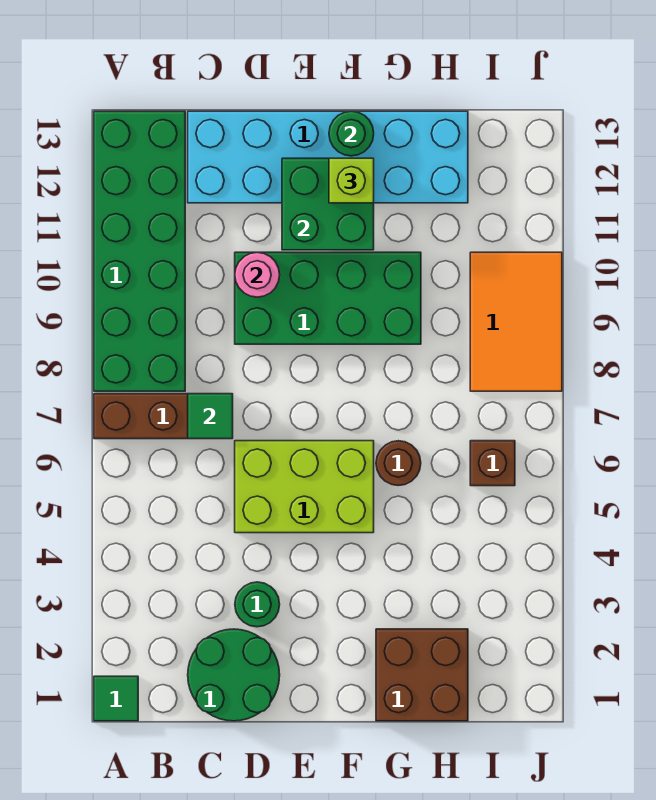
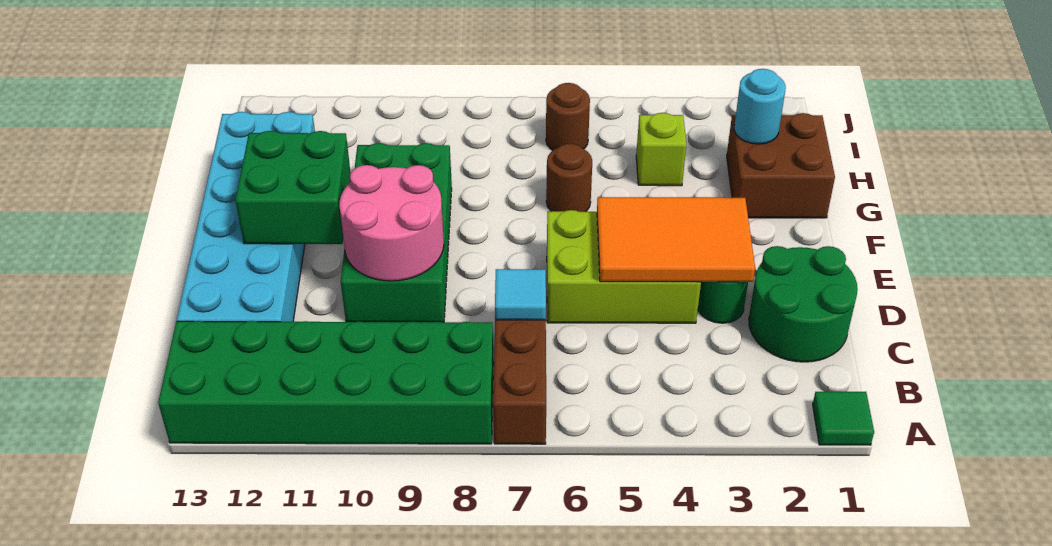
green tile C7 level 2 -> cyan tile C7 level 2
lime brick D5:F6 level 1 -> lime brick D4:E6 level 1
pink round brick D10 level 2 -> pink round brick D9:E10 level 2
lime brick F12 level 3 -> lime brick H4 level 1
green round brick F13 level 2 -> none
none -> cyan round brick H2 level 2
brown brick I6 level 1 -> brown round brick I6 level 1
orange tile I8:J10 level 1 -> orange tile D3:E5 level 2

